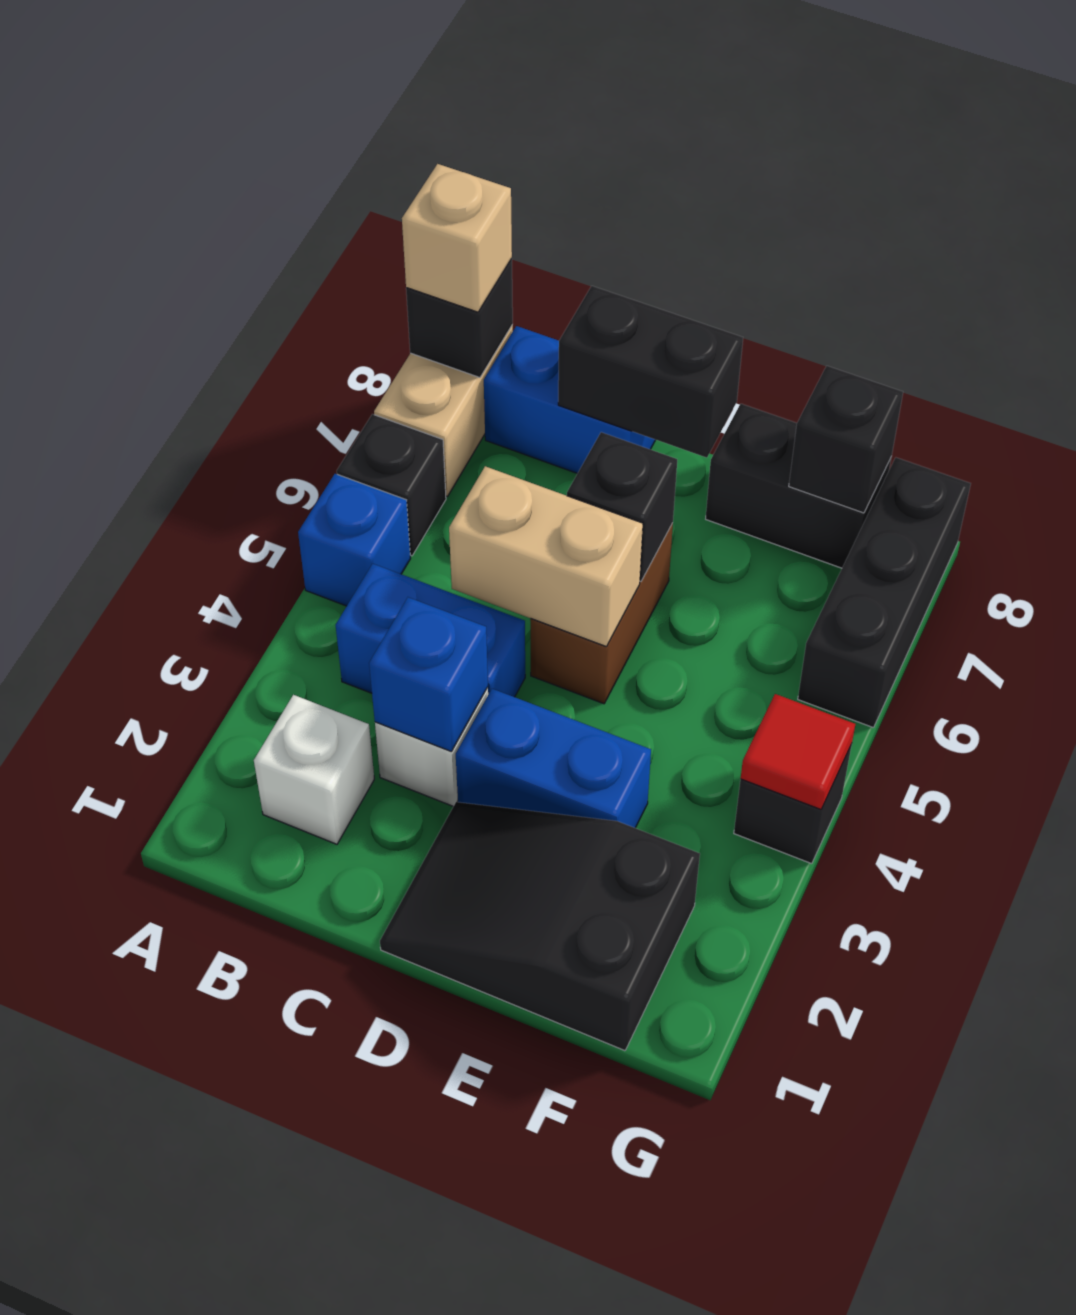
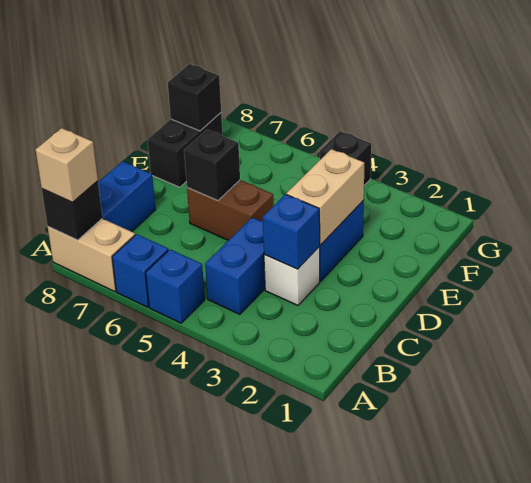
black brick A6 level 1 -> blue brick A6 level 1
white brick B2 level 1 -> none
tan brick C5:D5 level 2 -> tan brick D3:E3 level 2
black brick C8:D8 level 2 -> none
black slope D1:F2 level 1 top F -> none
red tile G4 level 2 -> none
black brick G6:G8 level 1 -> none

